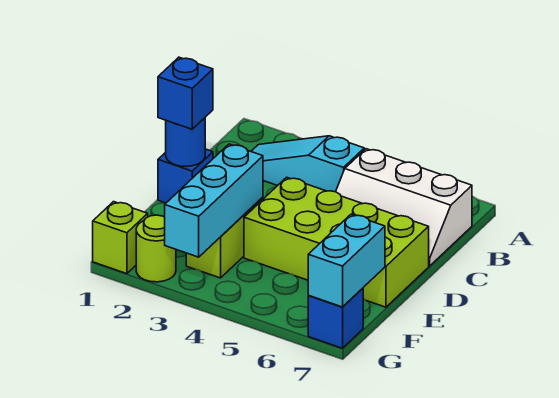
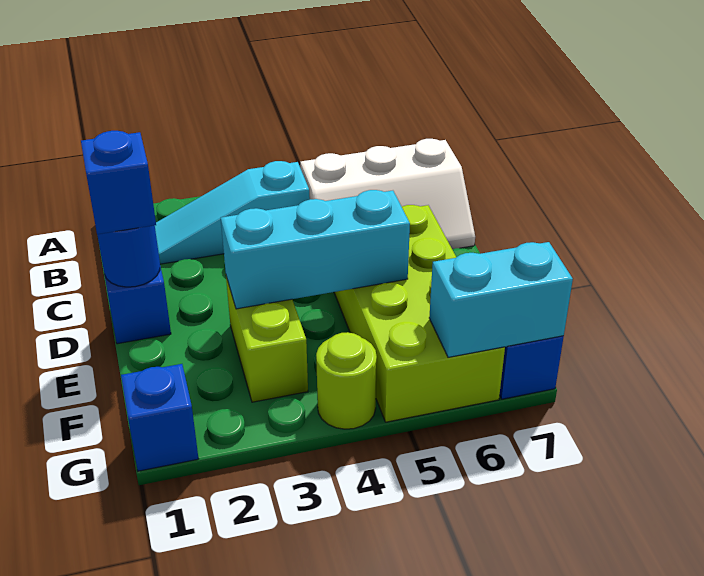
lime brick D4:E7 level 1 -> lime brick D5:G6 level 1
cyan brick E3:G3 level 2 -> cyan brick E3:E5 level 2
cyan brick F7:G7 level 2 -> cyan brick G6:G7 level 2
lime brick G1 level 1 -> blue brick G1 level 1
lime round brick G2 level 1 -> lime round brick G4 level 1

